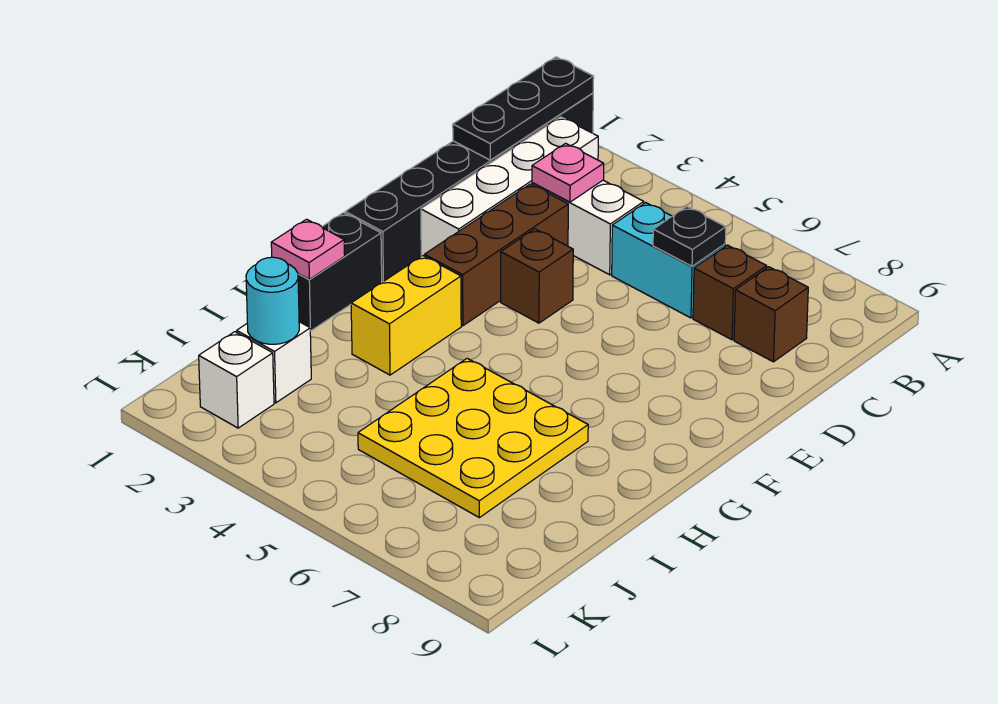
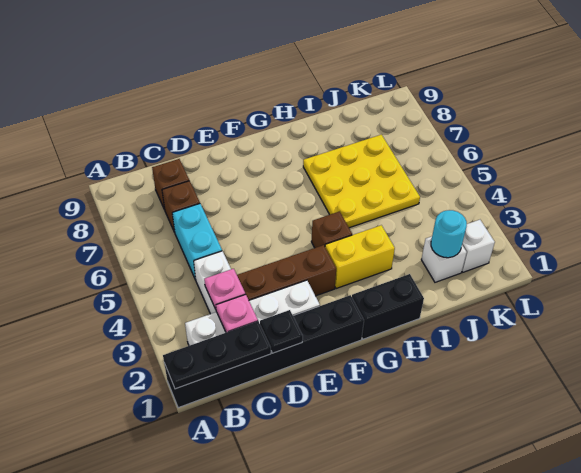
black plate C6 level 2 -> black plate D1 level 2
brown brick E4 level 1 -> brown brick G4 level 1
pink plate H1 level 2 -> pink plate C2 level 2

